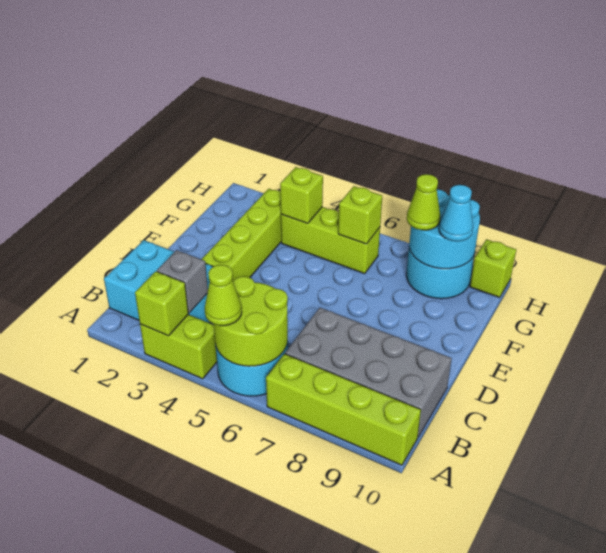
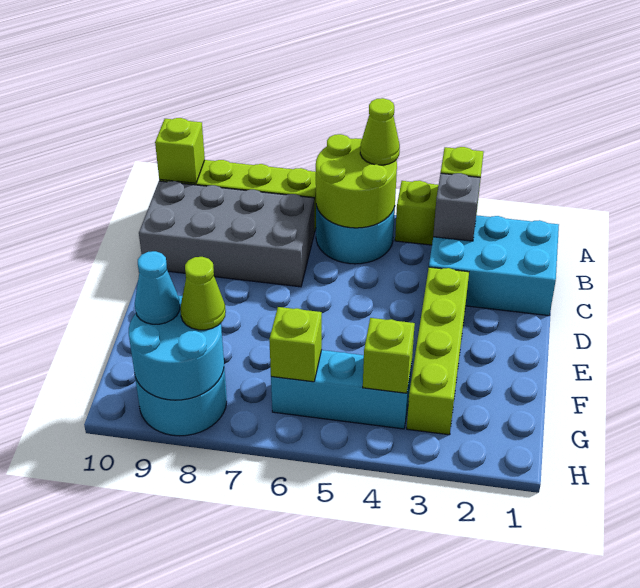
lime brick G4:G6 level 1 -> cyan brick G4:G6 level 1
lime brick H10 level 1 -> lime brick A10 level 2

